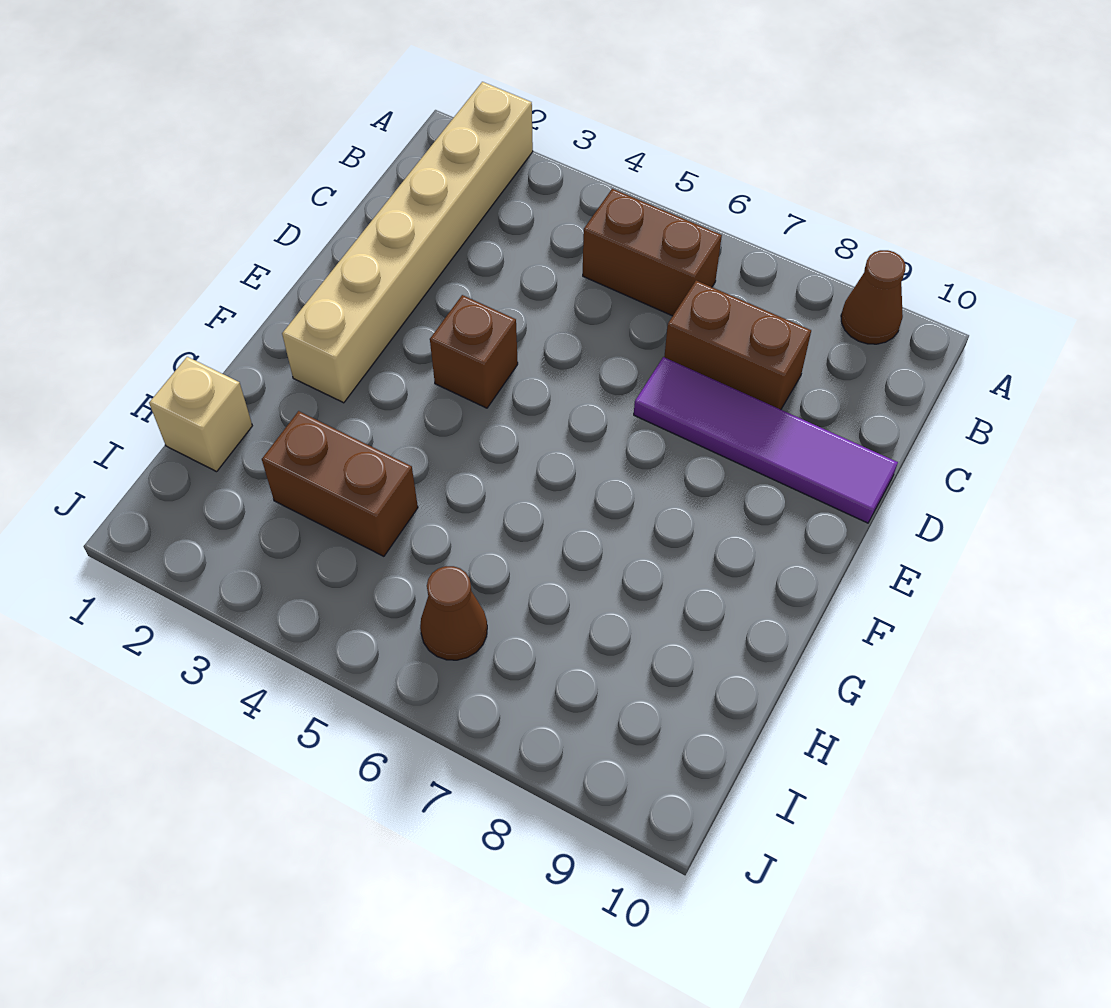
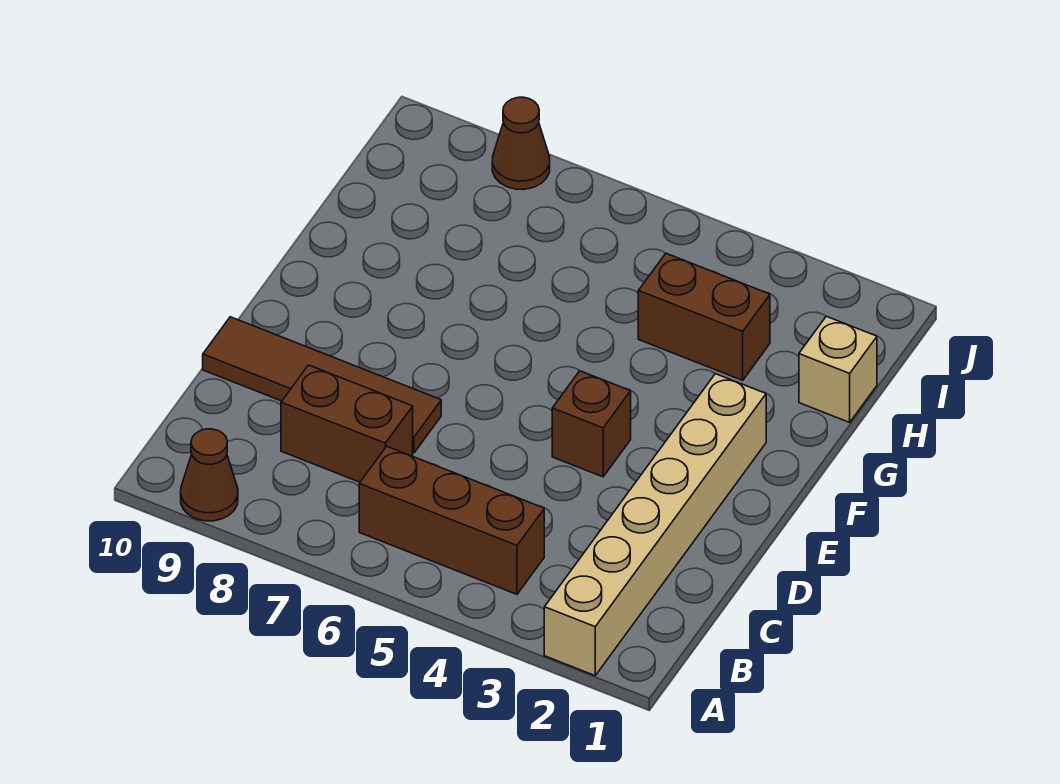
brown brick B5:B6 level 1 -> brown brick B4:B6 level 1
purple tile D7:D10 level 1 -> brown tile D7:D10 level 1
brown cone I6 level 1 -> brown cone J8 level 1

